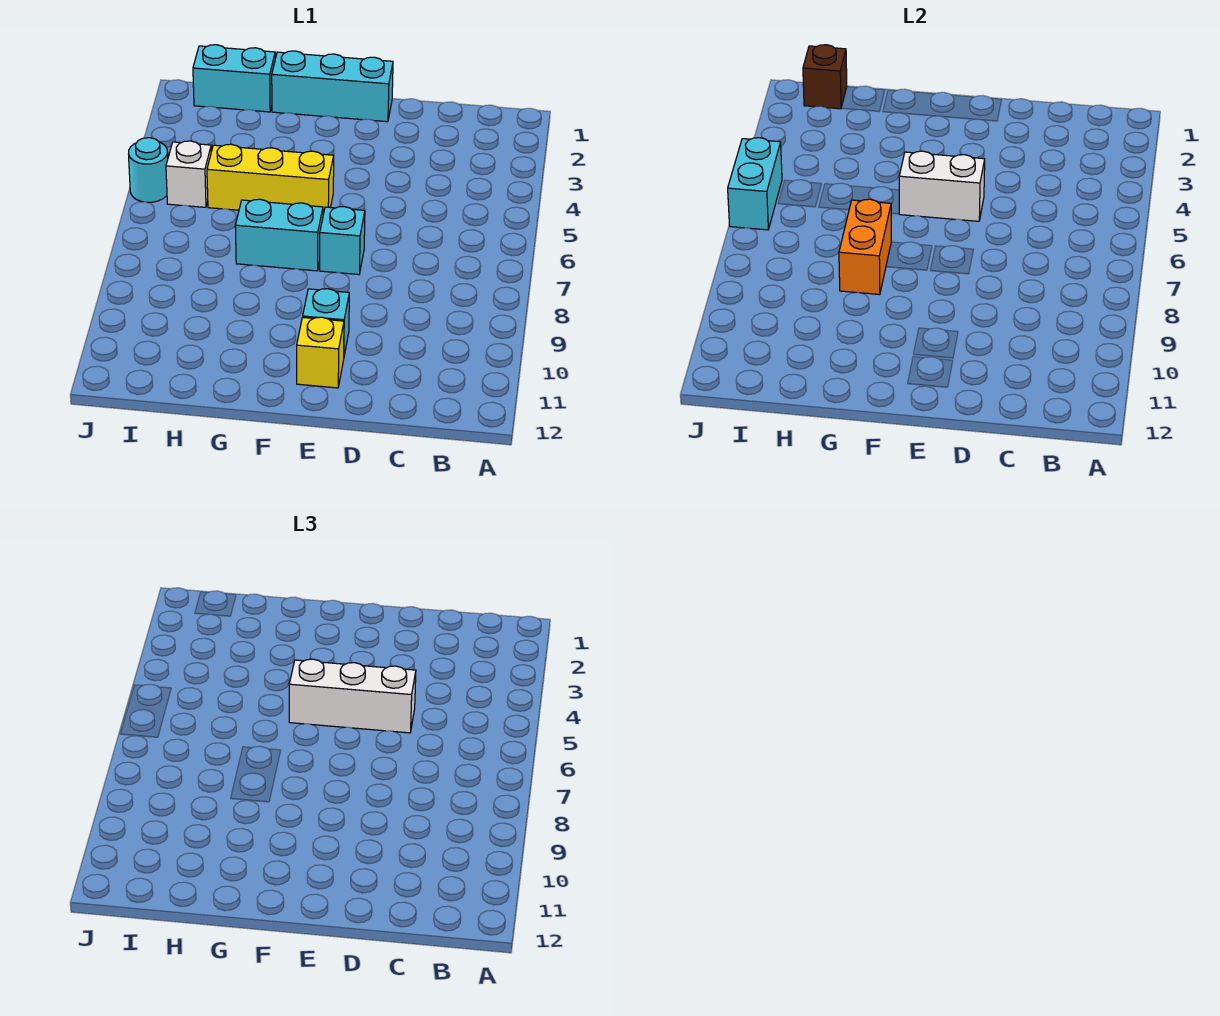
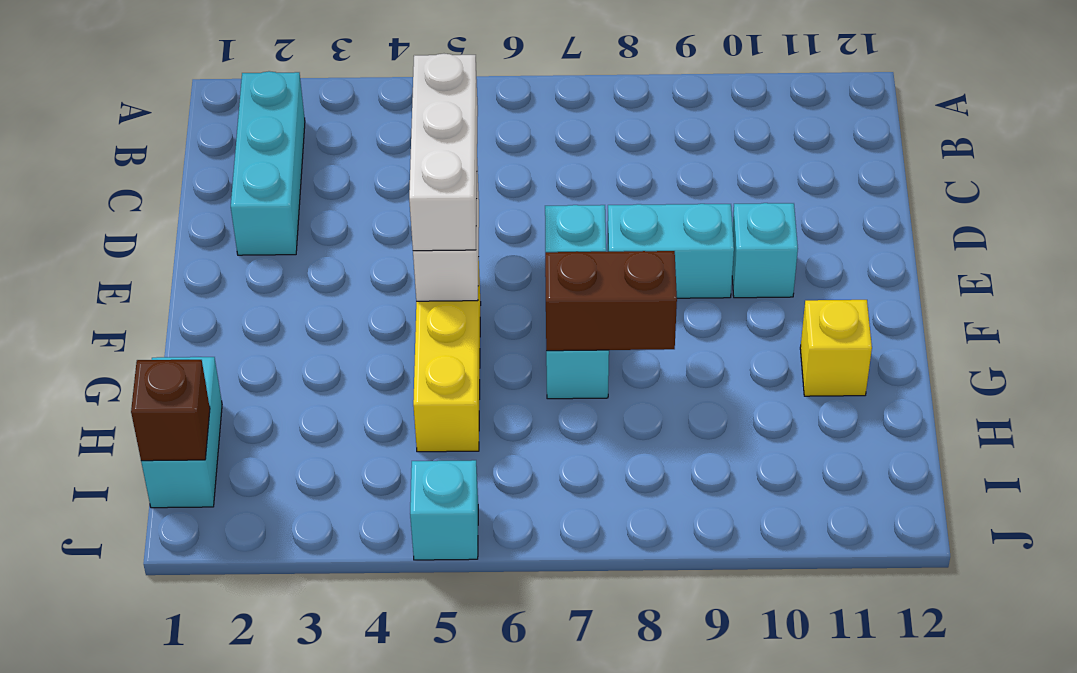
cyan brick E1:G1 level 1 -> cyan brick B2:D2 level 1
yellow brick E11 level 1 -> yellow brick G11 level 1
orange brick G7:G8 level 2 -> brown brick G7:G8 level 2
white brick I5 level 1 -> none
cyan round brick J5 level 1 -> cyan brick J5 level 1
cyan brick J5:J6 level 2 -> cyan brick E8:E9 level 1

